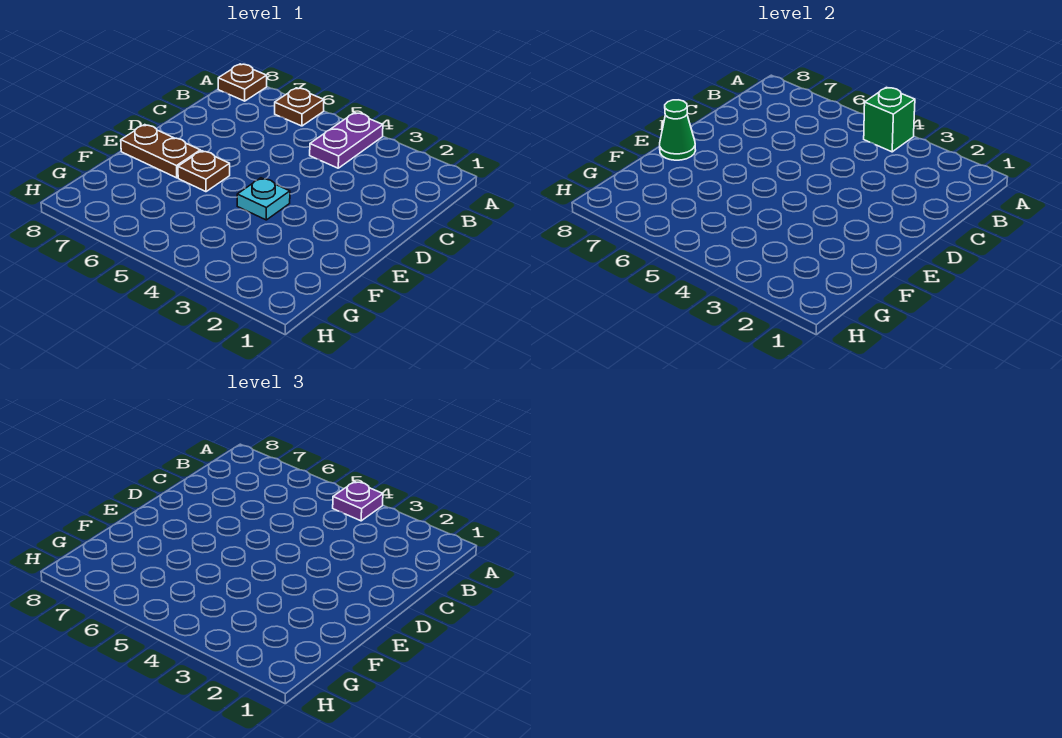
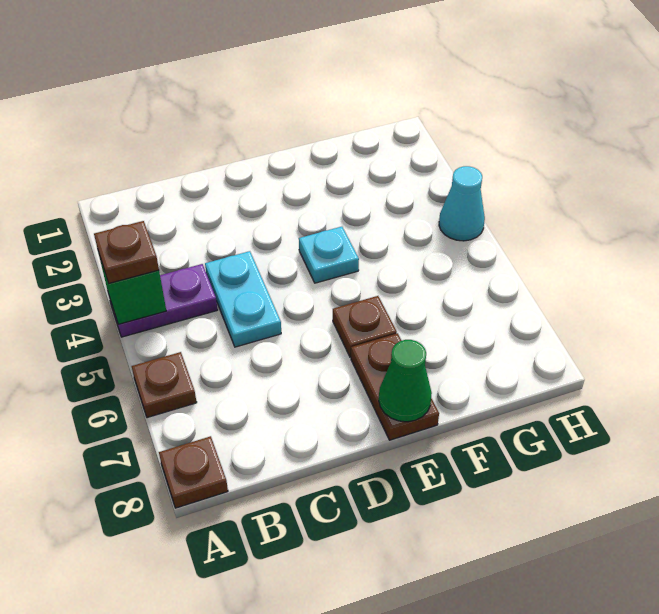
purple plate A4 level 3 -> brown plate A4 level 3
none -> cyan plate C4:C5 level 1
none -> cyan cone H4 level 1

